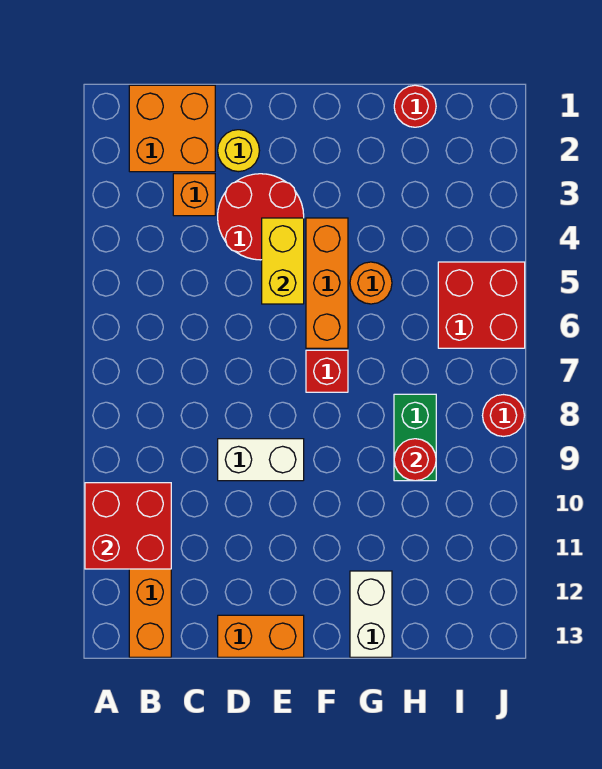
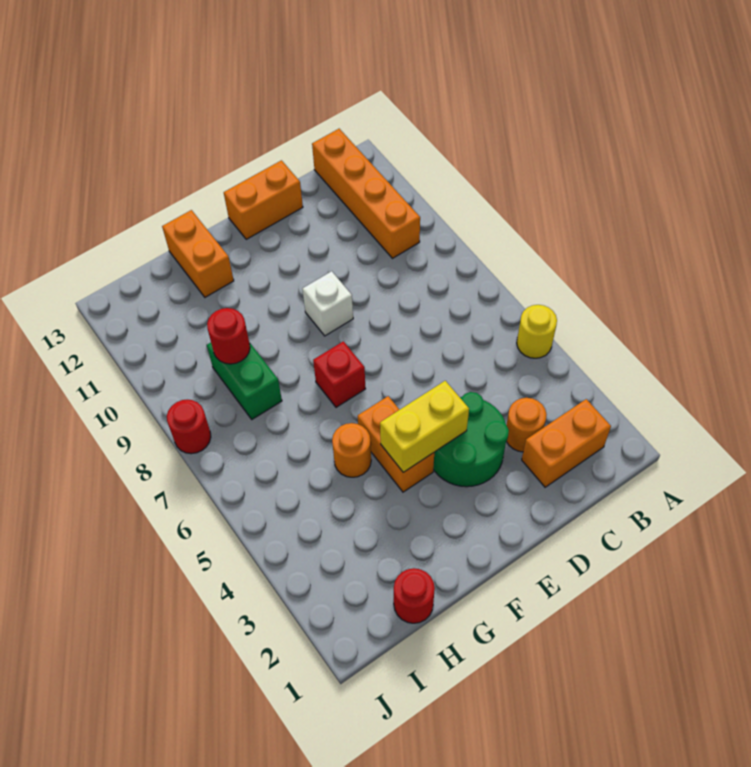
red brick A10:B11 level 2 -> none
orange brick B1:C2 level 1 -> orange brick B2:C2 level 1
orange brick C3 level 1 -> orange round brick C3 level 1
yellow round brick D2 level 1 -> yellow round brick A5 level 1
red round brick D3:E4 level 1 -> green round brick D3:E4 level 1
white brick D9:E9 level 1 -> white brick E9 level 1
yellow brick E4:E5 level 2 -> yellow brick E4:F4 level 2
orange brick F4:F6 level 1 -> orange brick F4:F5 level 1
white brick G12:G13 level 1 -> orange brick G12:G13 level 1
red brick I5:J6 level 1 -> none

